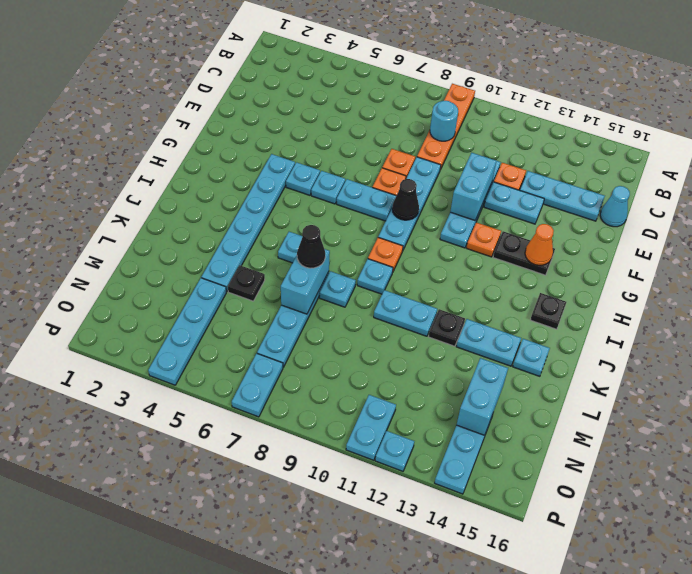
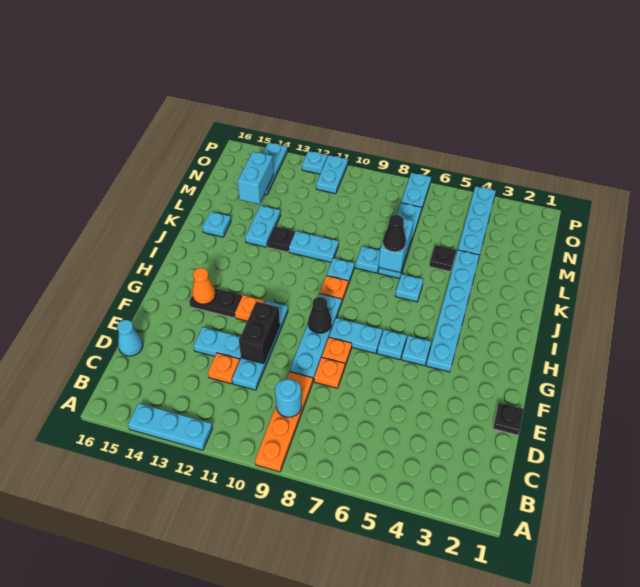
cyan plate D13:D15 level 1 -> cyan plate A12:A14 level 1
cyan brick E11:F11 level 2 -> black brick E11:F11 level 2
black plate I15 level 1 -> black plate E1 level 1
cyan plate K13:K14 level 1 -> cyan plate K13:L13 level 1

